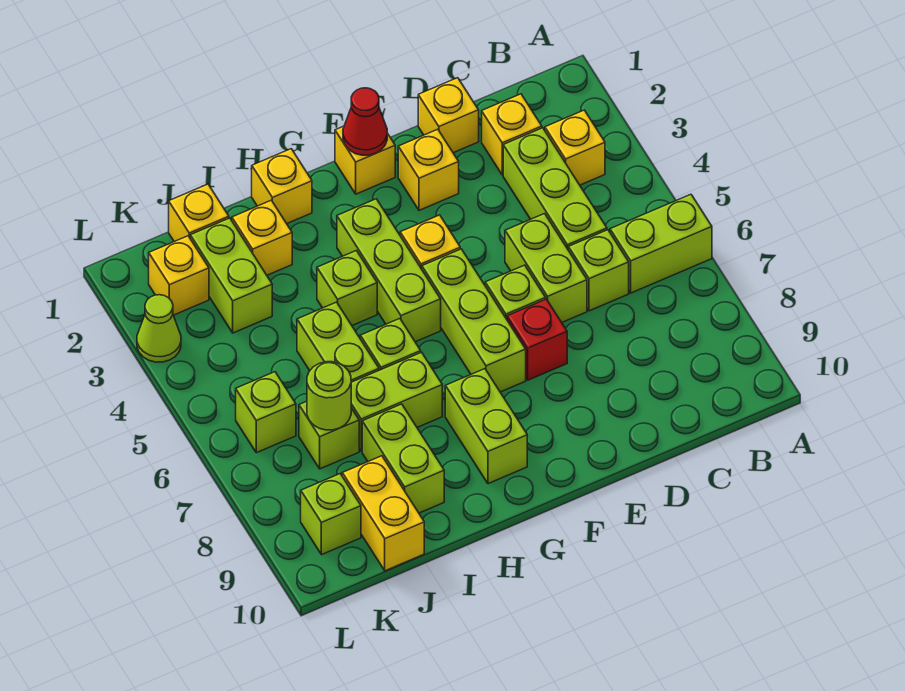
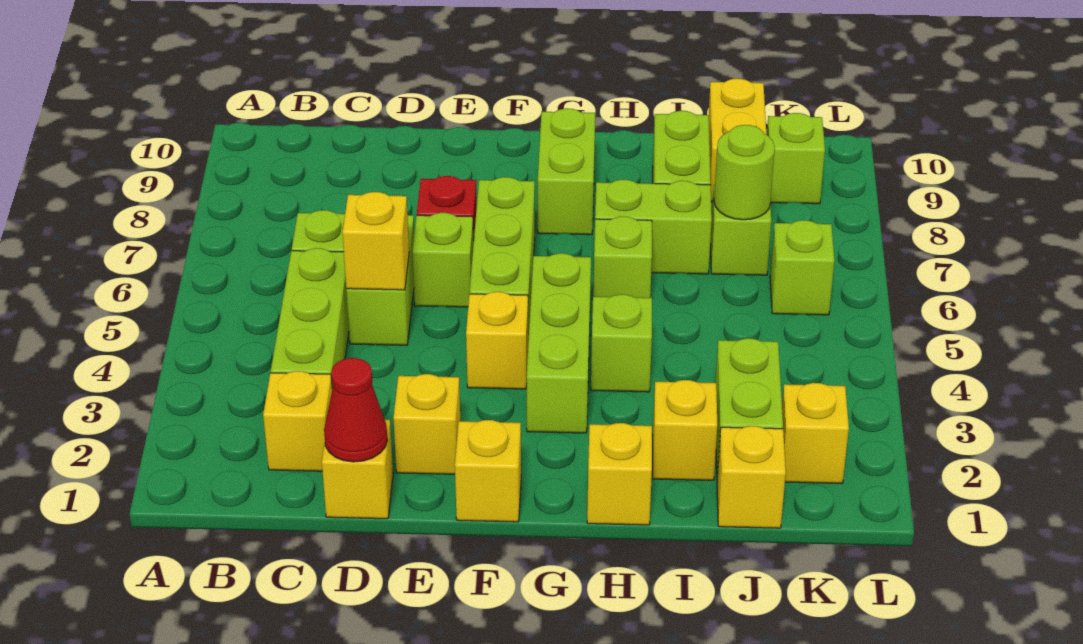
lime brick A6:B6 level 1 -> none
yellow brick B3 level 1 -> yellow brick D5 level 2
red cone F1 level 2 -> red cone D1 level 2
lime brick I5:I6 level 1 -> none
lime cone L3 level 1 -> none

